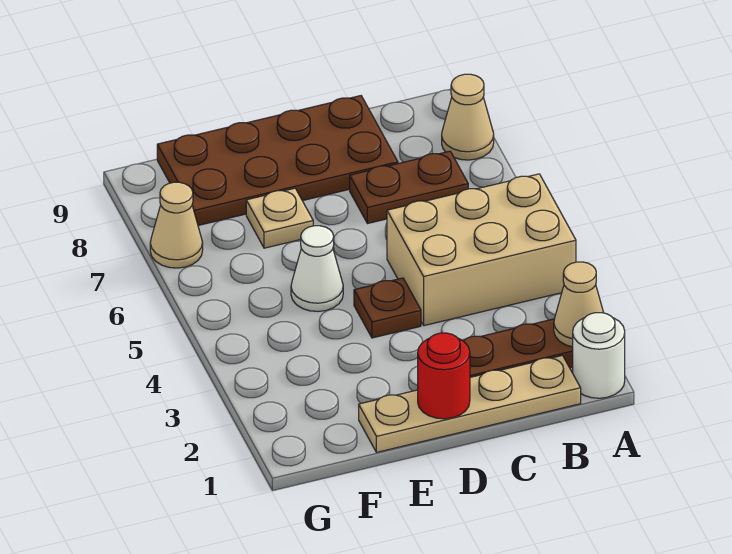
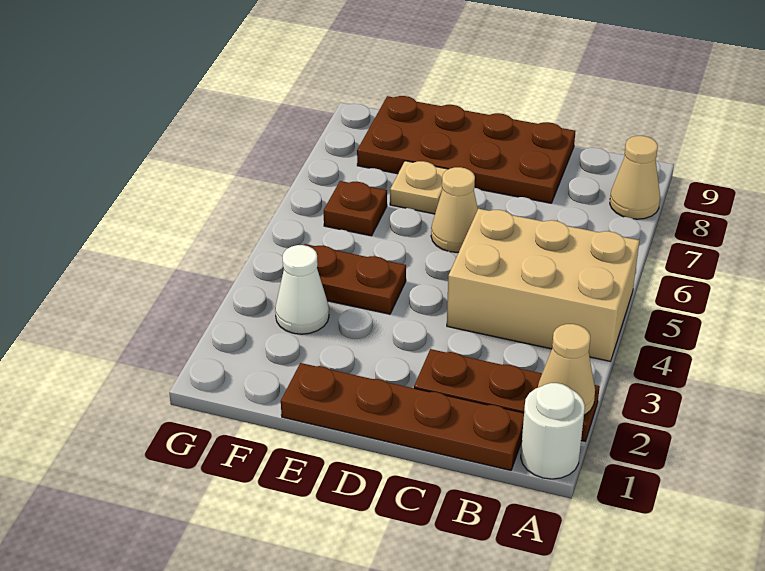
tan plate B1:E1 level 1 -> brown plate B1:E1 level 1
brown plate B7:C7 level 1 -> brown plate E4:F4 level 1
red round brick D1 level 2 -> none
brown plate D4 level 1 -> brown plate F6 level 1
white cone E5 level 1 -> white cone F3 level 1
tan cone G7 level 1 -> tan cone D6 level 1

